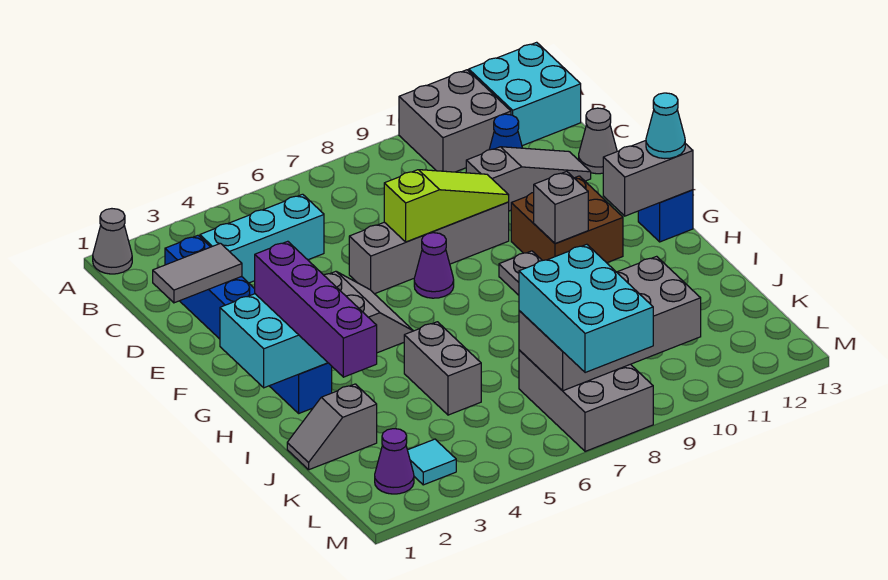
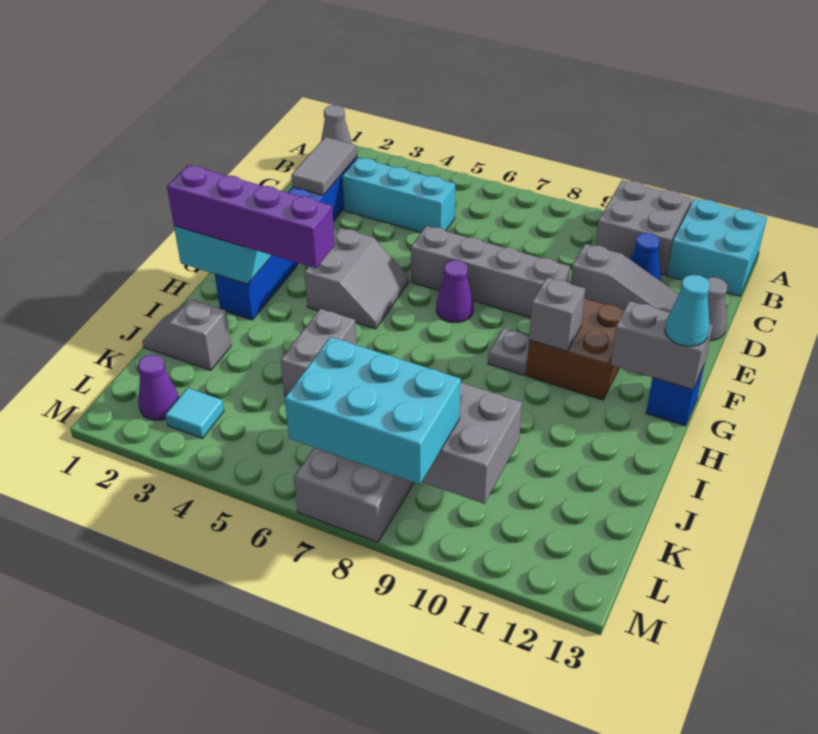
grey tile D1:D2 level 2 -> grey tile C2:D2 level 2
lime slope E7:E9 level 2 top 7 -> none
purple brick G2:J2 level 3 -> purple brick H1:H4 level 3
cyan brick K7:M8 level 3 -> cyan brick L7:M9 level 3

